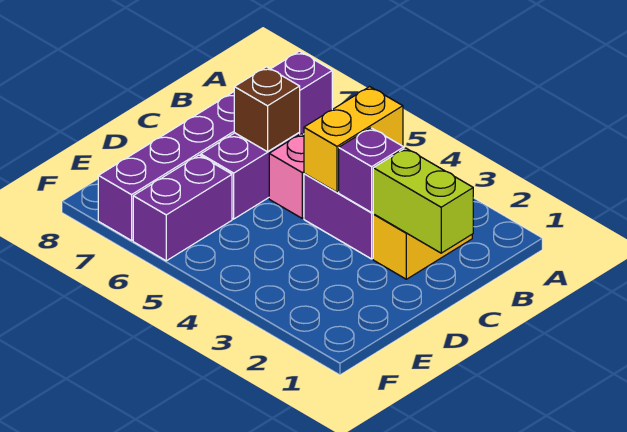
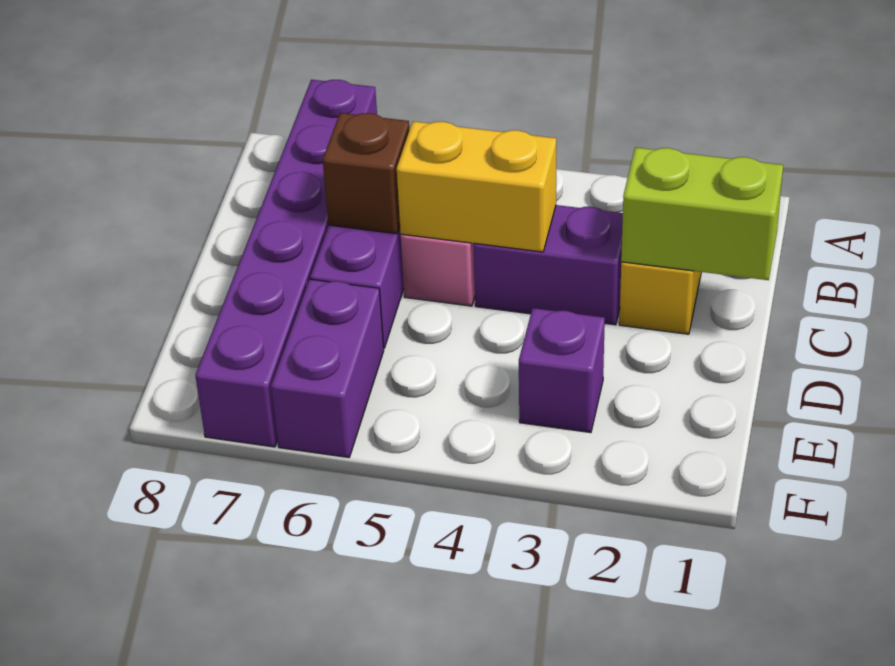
yellow brick B4:C4 level 2 -> yellow brick C4:C5 level 2
purple brick C3 level 2 -> purple brick E3 level 1

